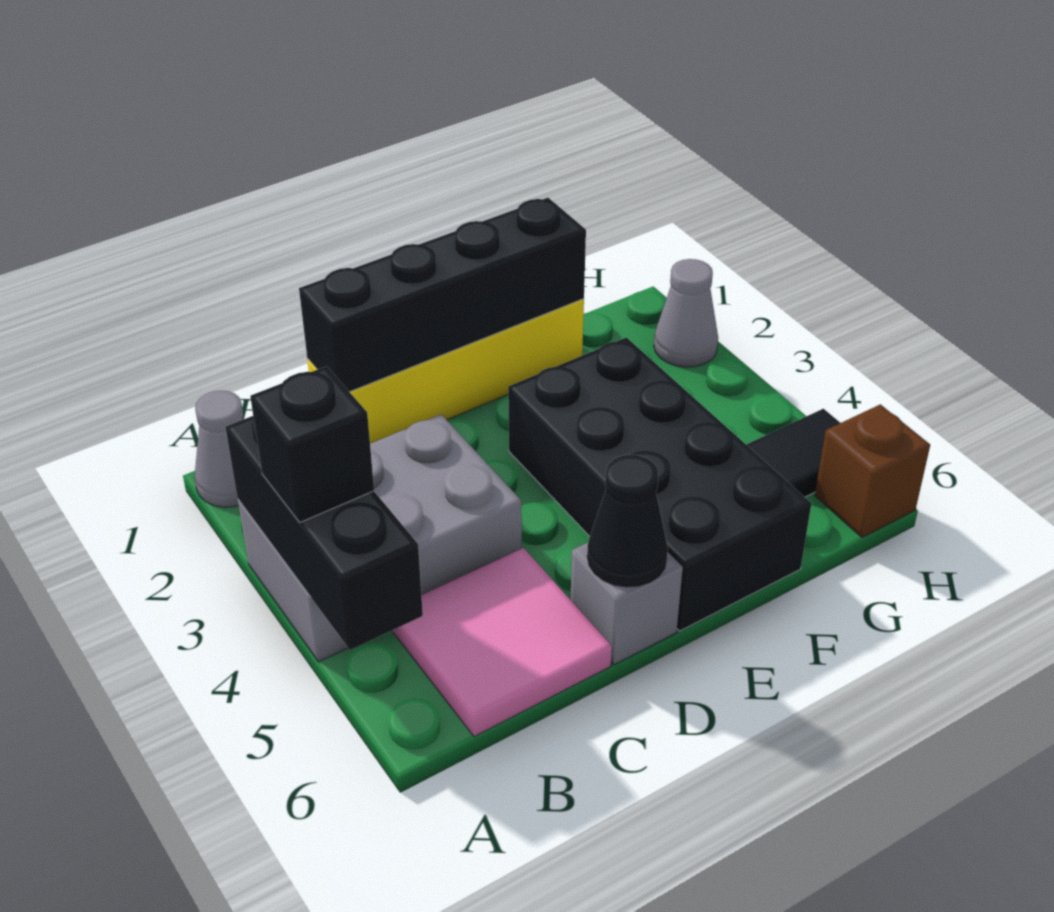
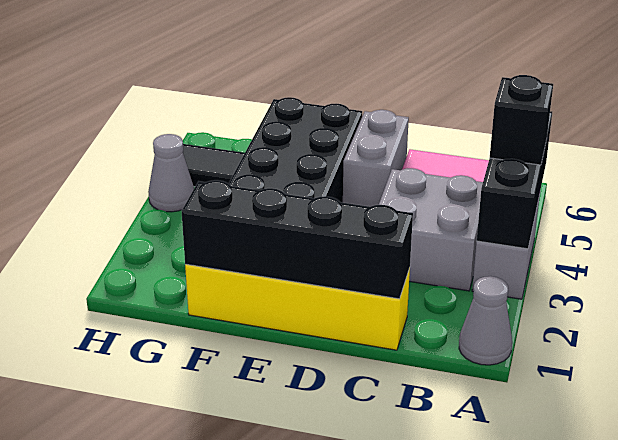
grey brick D6 level 1 -> grey brick D5:D6 level 1
black cone D6 level 2 -> none
grey cone H2 level 1 -> grey cone H4 level 1
brown brick H6 level 1 -> none

